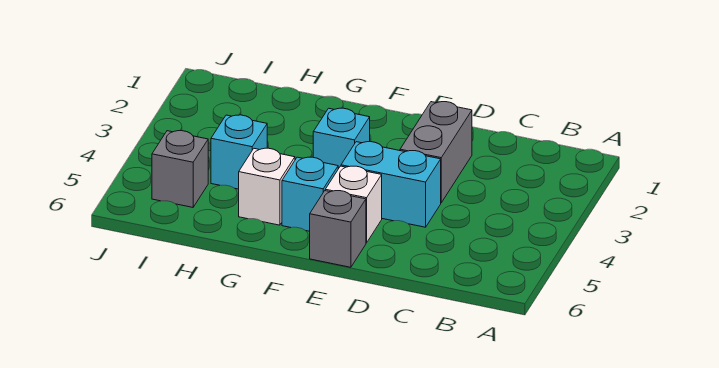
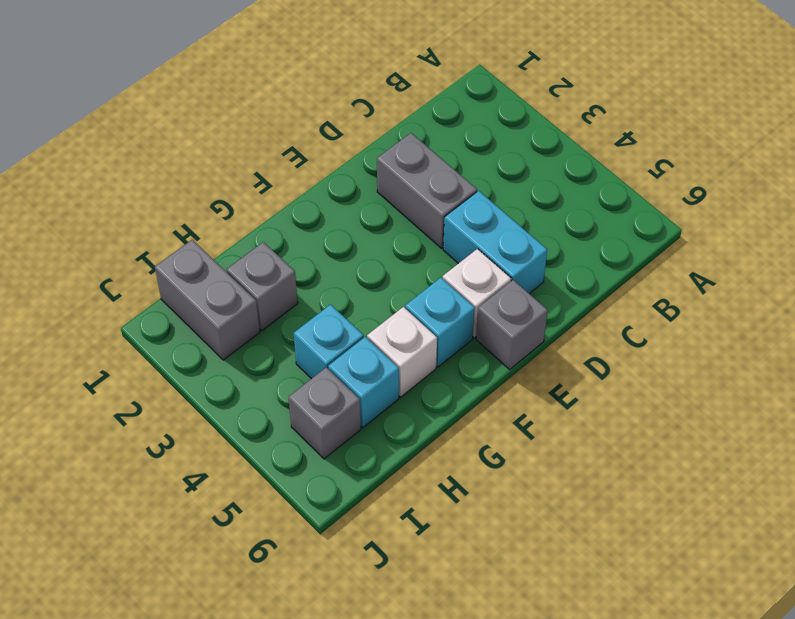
cyan brick D4:E4 level 1 -> cyan brick D4:D5 level 1
cyan brick F3 level 1 -> cyan brick H5 level 1
none -> grey brick H2 level 1
none -> grey brick I1:I2 level 1

